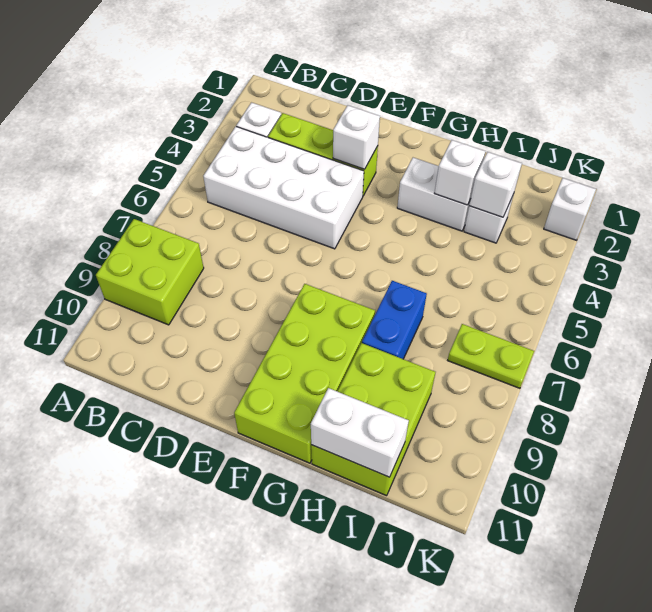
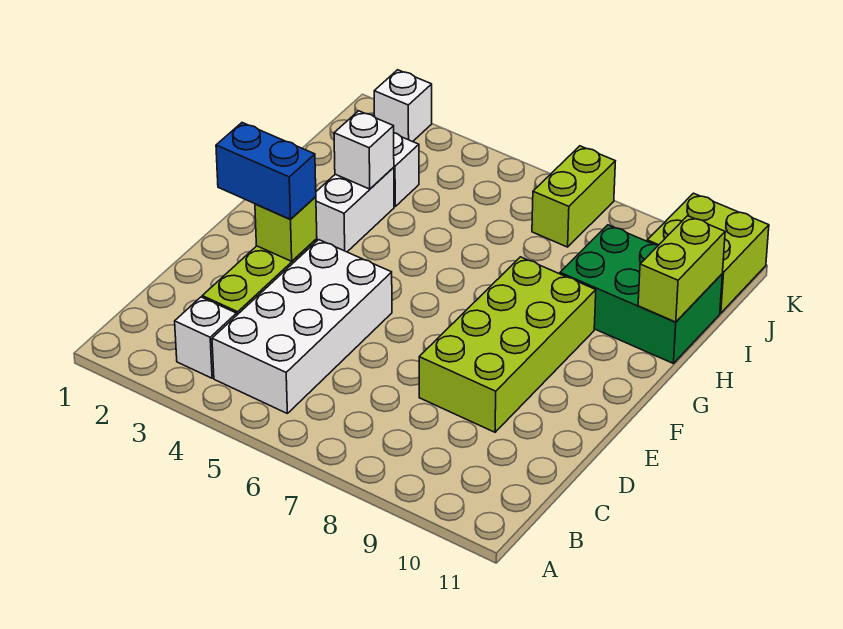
lime brick A8:B9 level 1 -> lime brick J10:K11 level 1
white brick E3 level 2 -> lime brick E3 level 2
lime brick F8:G11 level 1 -> lime brick D8:G9 level 1
blue brick H7:H8 level 1 -> blue brick E2:E3 level 3
lime brick H9:I11 level 1 -> green brick H9:I11 level 1
white brick H11:I11 level 2 -> lime brick H11:I11 level 2
white brick I3 level 2 -> none
lime plate J7:K7 level 1 -> lime brick J7:K7 level 1

